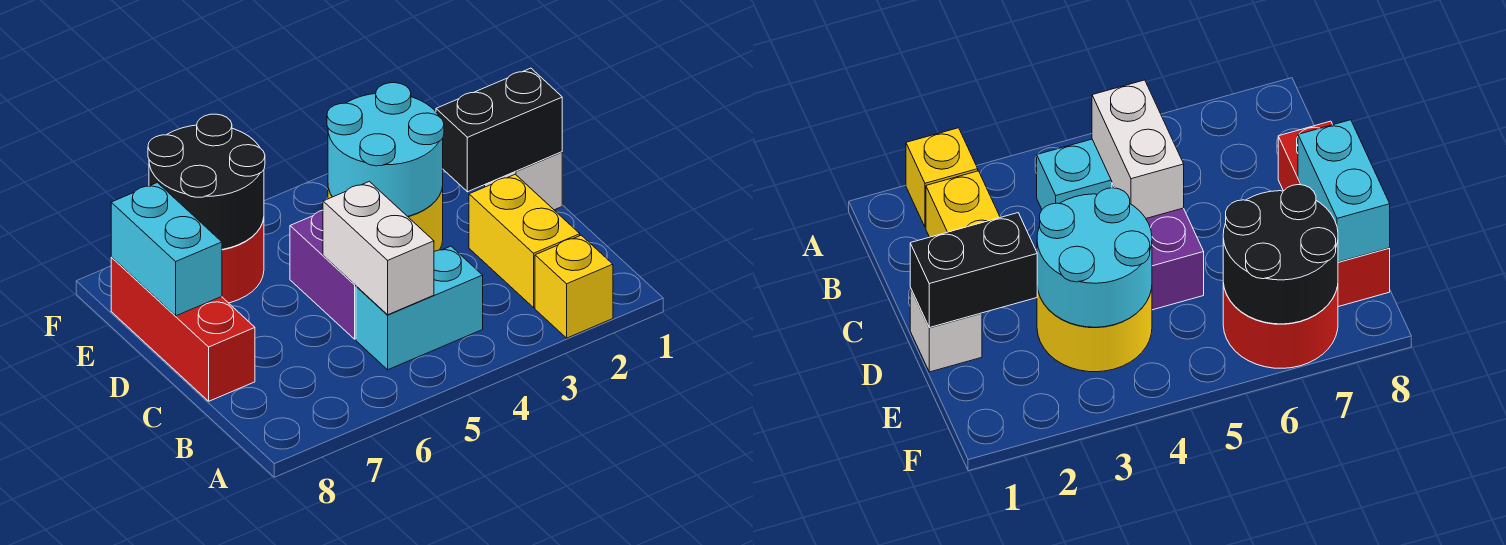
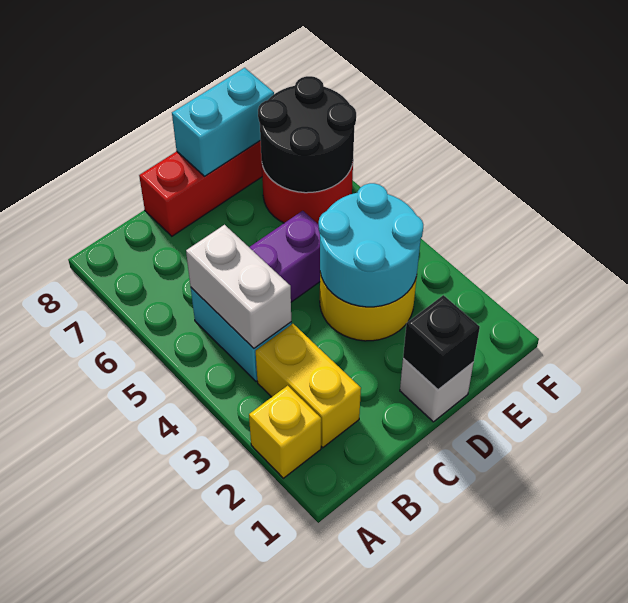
yellow brick B2:C2 level 1 -> yellow brick B2:B3 level 1
white brick B5:C5 level 2 -> white brick B4:B5 level 2
black brick D1:D2 level 2 -> black brick D1 level 2

